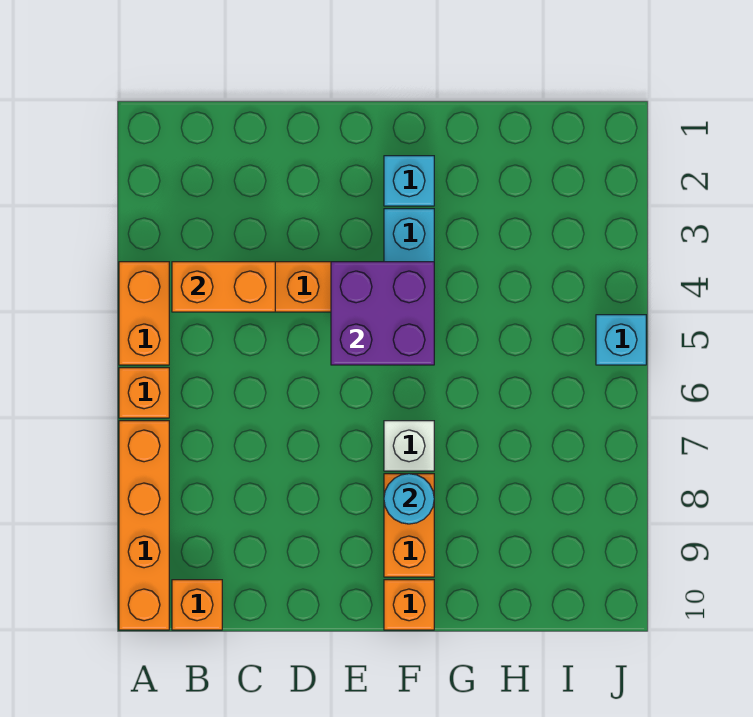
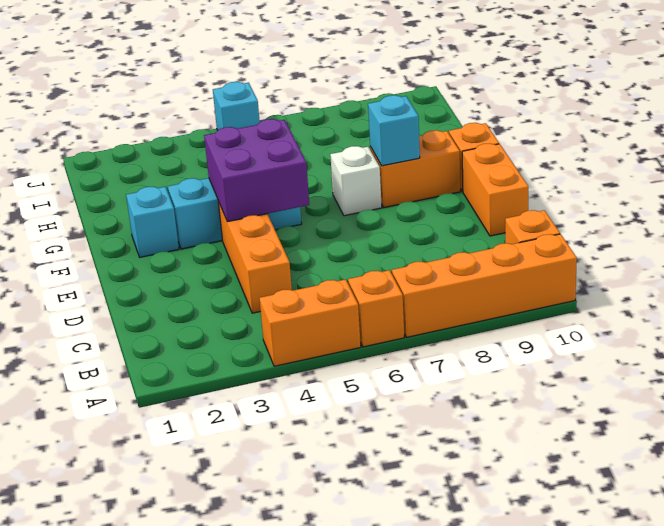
orange brick B4:C4 level 2 -> orange brick D10:E10 level 1
cyan round brick F8 level 2 -> cyan brick F8 level 2

